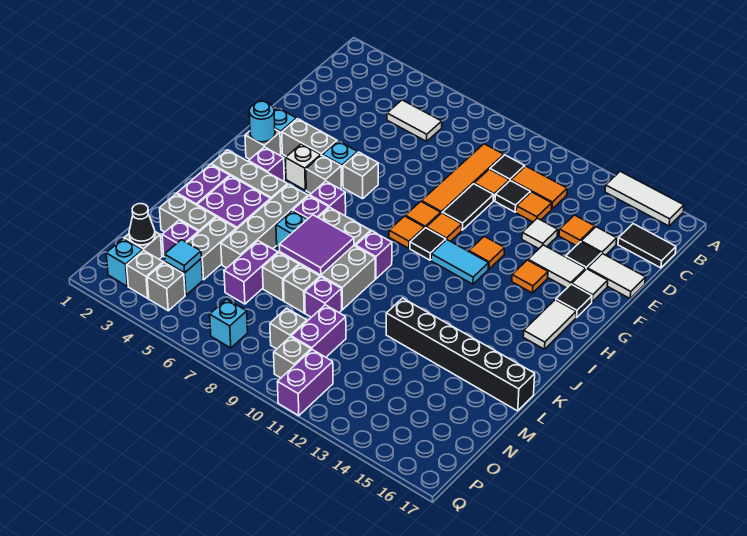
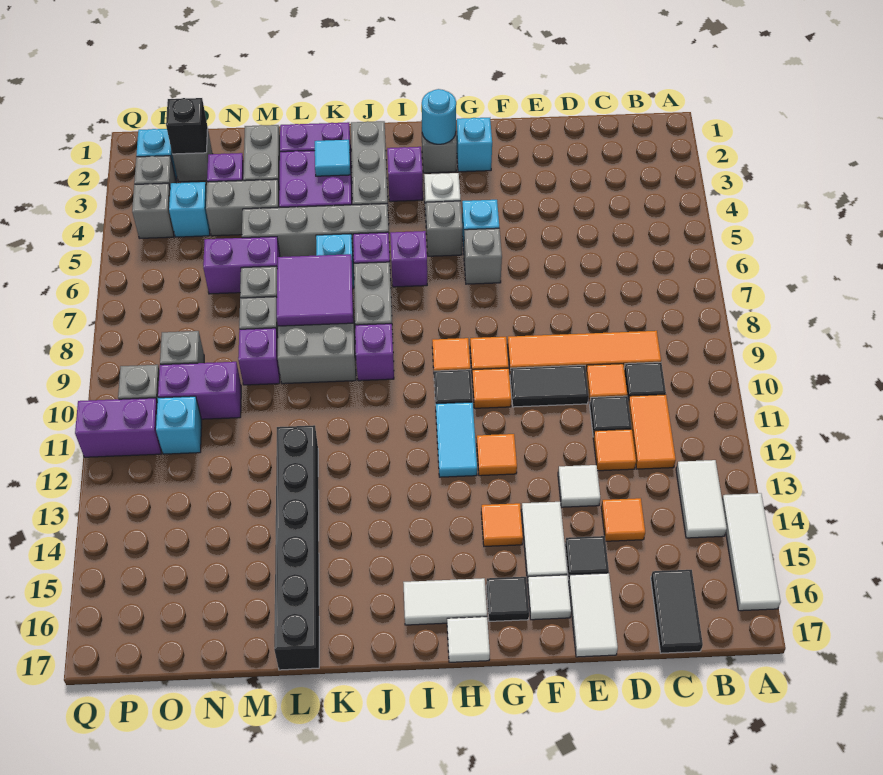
white tile C5:C6 level 1 -> white tile B13:B14 level 1
white tile D15 level 1 -> white tile H17 level 1
grey brick G3:G4 level 1 -> none
black cone O2 level 2 -> black brick O2 level 2
cyan tile O4 level 2 -> cyan tile K3 level 2
cyan brick P7 level 1 -> cyan brick O11 level 1

